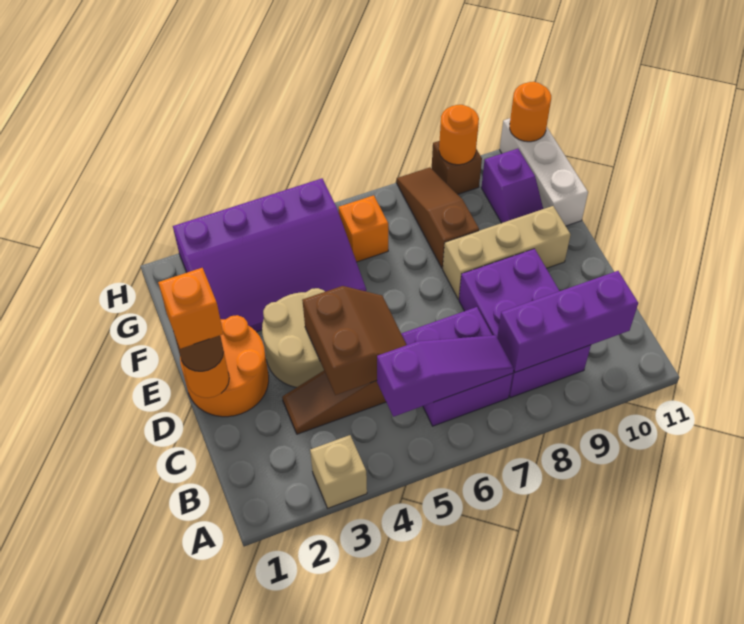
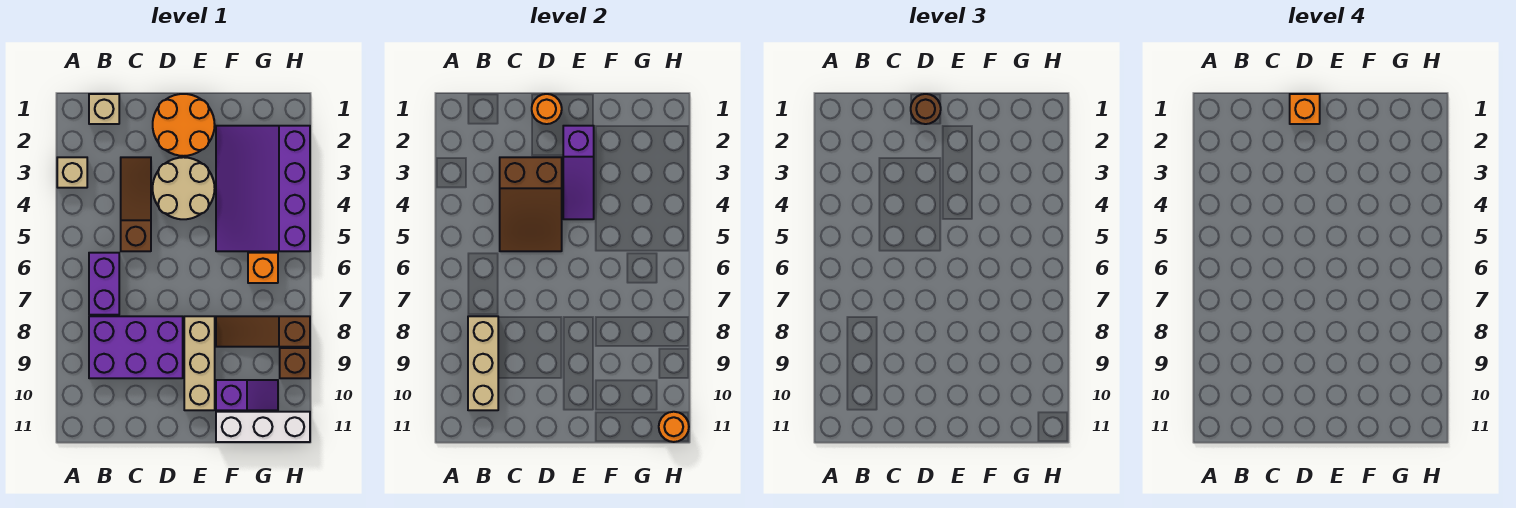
none -> tan brick B1 level 1
purple slope B5:B7 level 2 top 5 -> purple slope E2:E4 level 2 top 2
purple brick B6:C7 level 1 -> purple brick B6:B7 level 1
purple brick B8:B10 level 2 -> tan brick B8:B10 level 2
brown slope C4:D5 level 2 top 4 -> brown slope C3:D5 level 2 top 3
brown slope F8:H8 level 1 top F -> brown slope F8:H8 level 1 top H
purple slope F10:G10 level 1 top G -> purple slope F10:G10 level 1 top F
orange round brick H9 level 2 -> none

